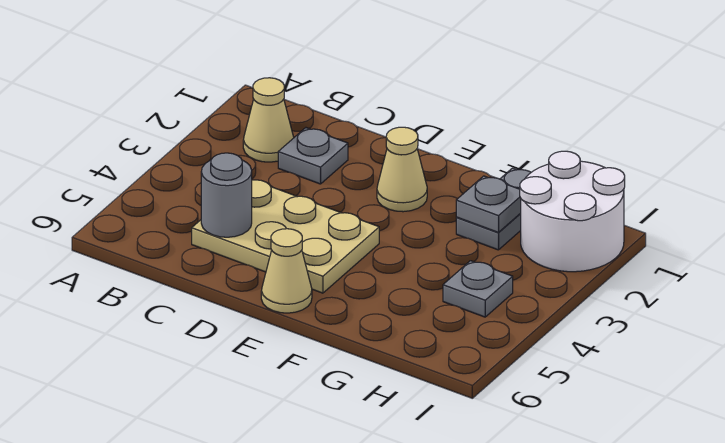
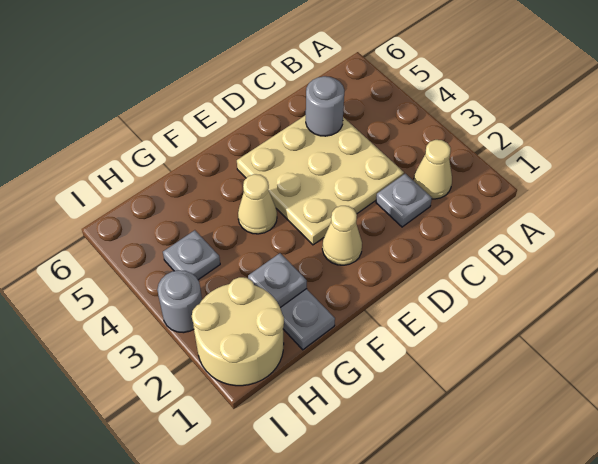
tan plate C4:E5 level 1 -> tan plate C3:E5 level 1
tan cone E6 level 1 -> tan cone F4 level 1
white round brick H1:I2 level 1 -> tan round brick H1:I2 level 1
none -> grey round brick I3 level 1

